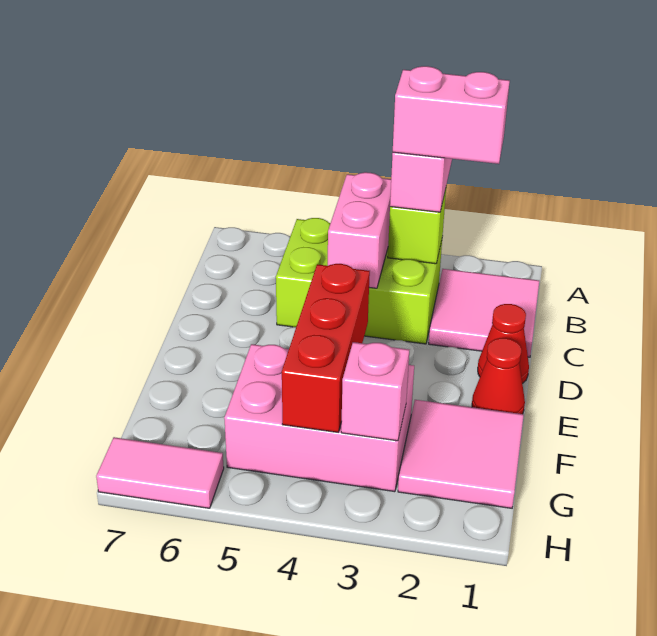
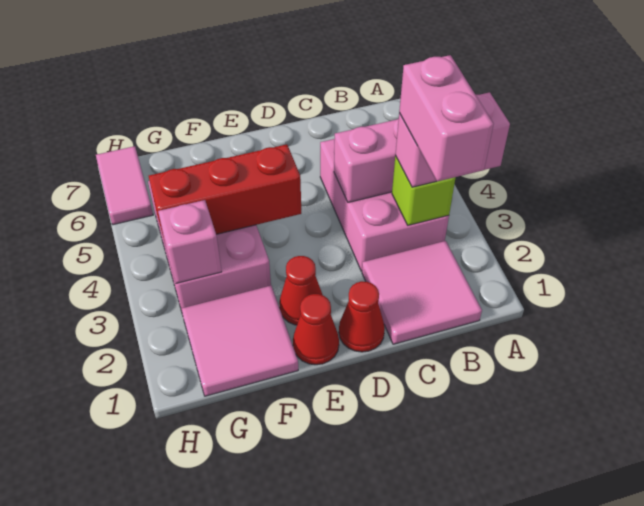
lime brick B3:C5 level 1 -> pink brick B3:C5 level 1
none -> red cone E2 level 1

